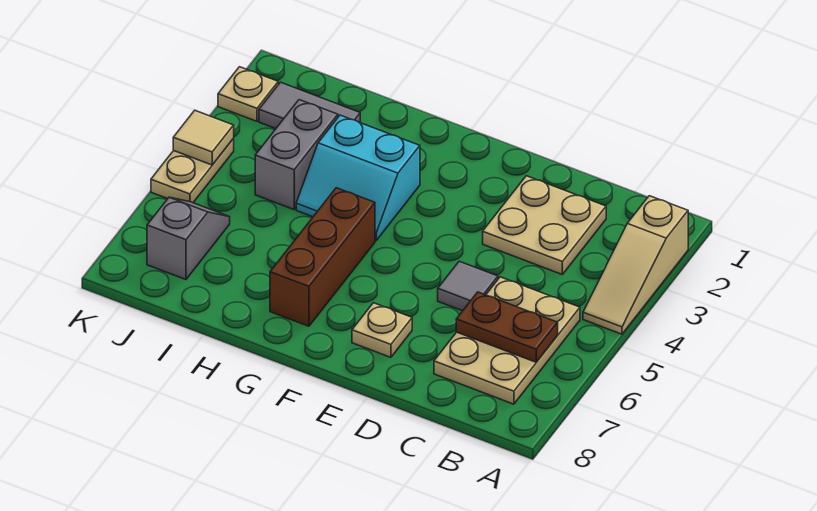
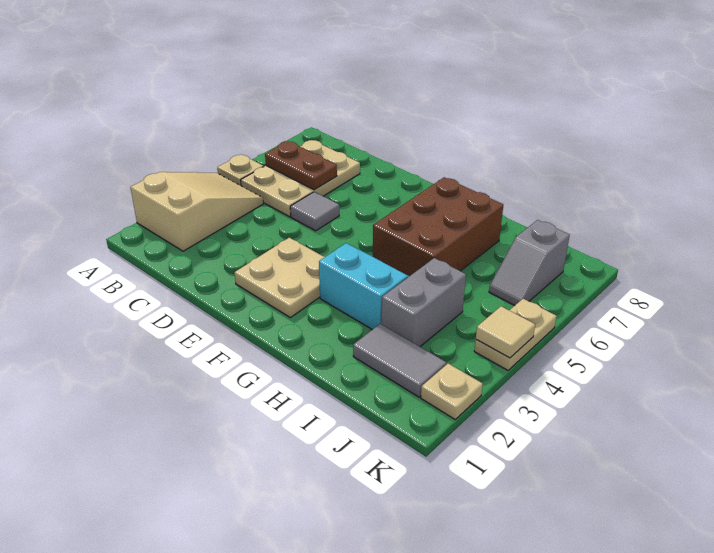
tan slope A2:A4 level 1 top 2 -> tan slope A2:B4 level 1 top 2
tan plate C2:D3 level 1 -> tan plate E2:F3 level 1
tan plate E7 level 1 -> tan plate A5 level 1
brown brick G5:G7 level 1 -> brown brick G5:H7 level 1

